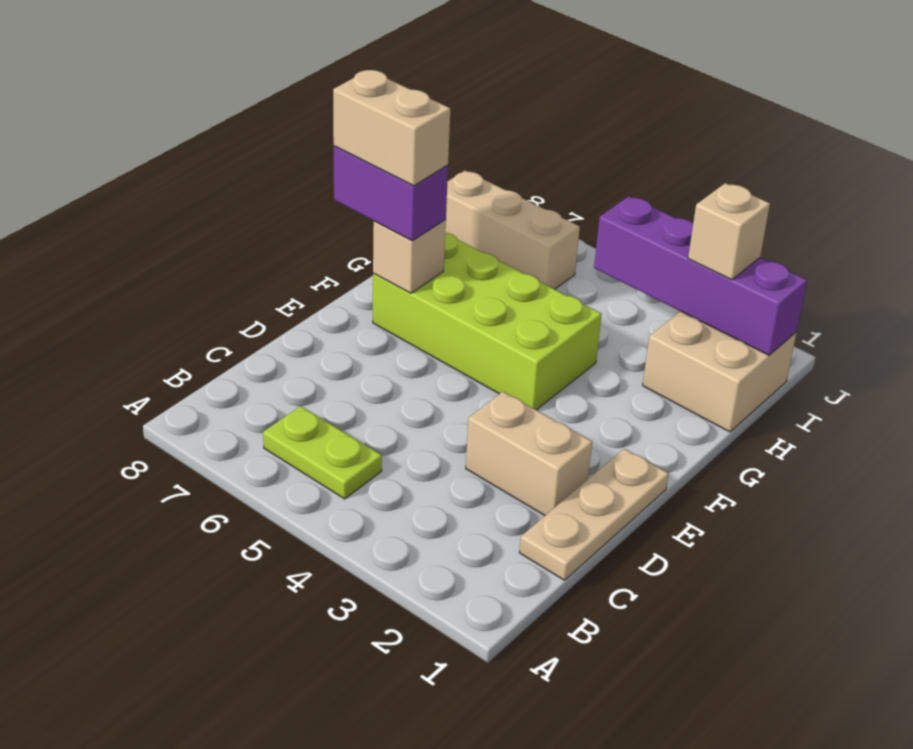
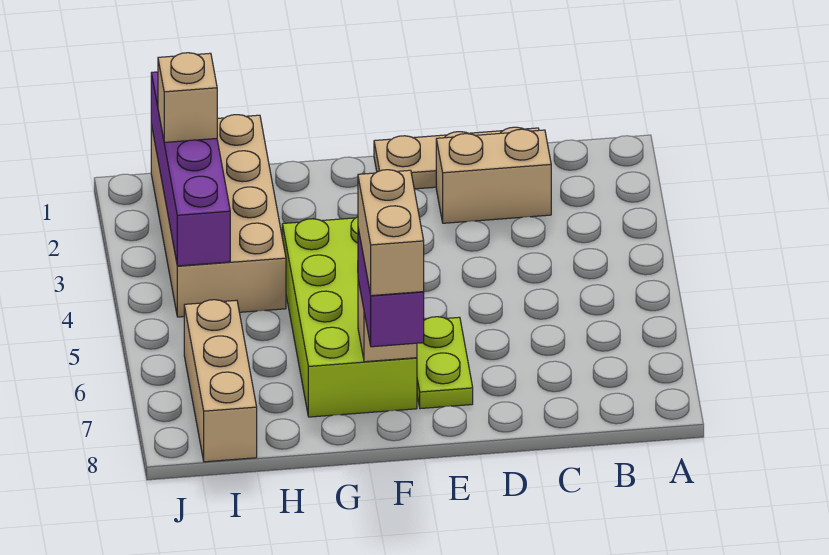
lime plate B5:B6 level 1 -> lime plate E6:E7 level 1
tan brick D2:D3 level 1 -> tan brick C2:D2 level 1
tan brick H1:I2 level 1 -> tan brick H1:I4 level 1

